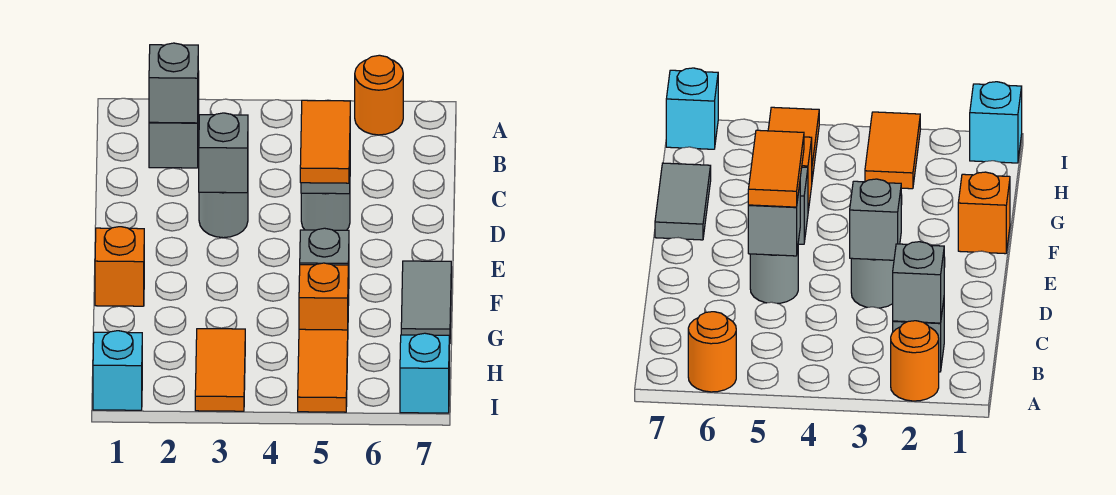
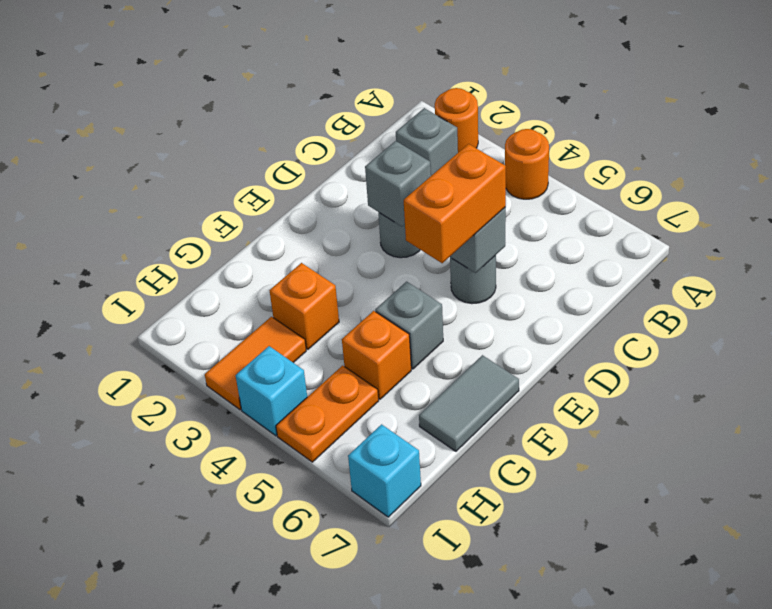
orange round brick A6 level 1 -> orange round brick A4 level 1
grey brick B2 level 2 -> none
orange tile D5:E5 level 3 -> orange brick D5:E5 level 3
orange brick F1 level 1 -> orange brick G3 level 1
orange tile H5:I5 level 1 -> orange plate H5:I5 level 1
cyan brick I1 level 1 -> cyan brick I4 level 1

